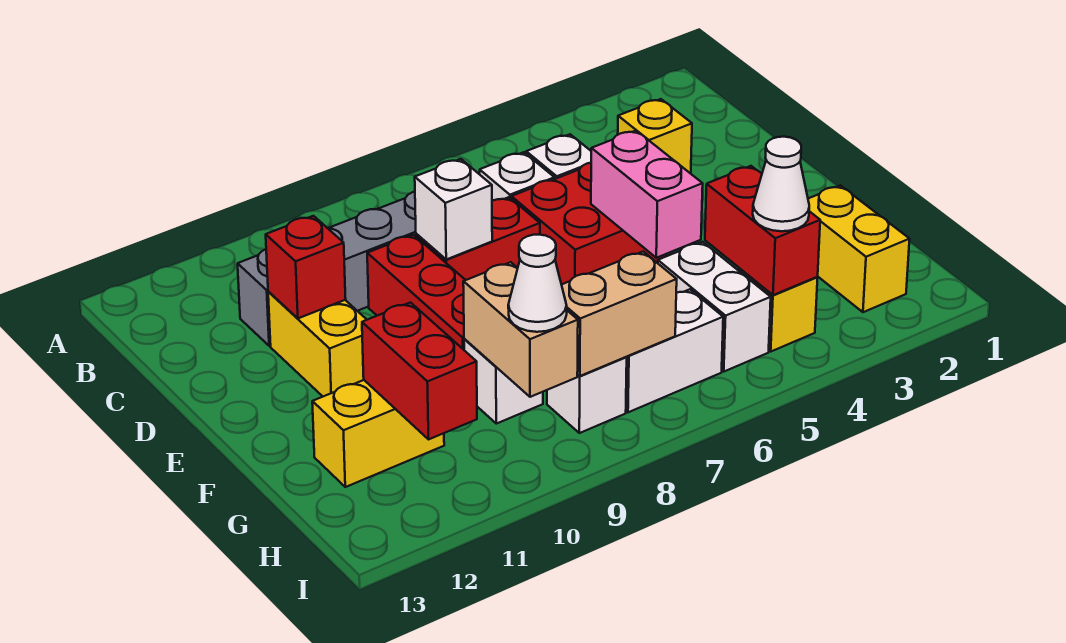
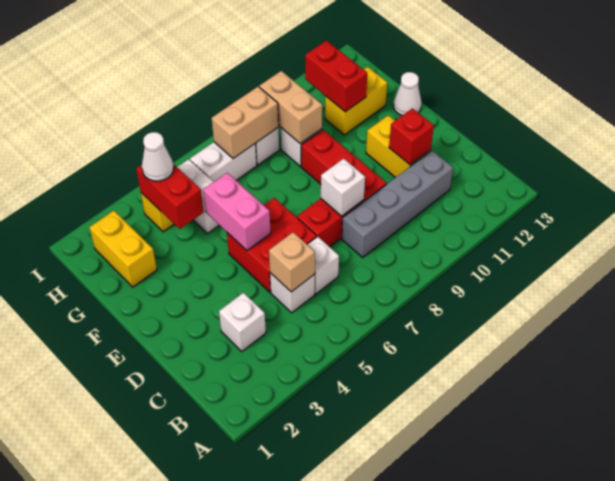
yellow brick C3 level 1 -> white brick C3 level 1
none -> tan brick C5 level 2
white cone H9 level 3 -> white cone F13 level 1

